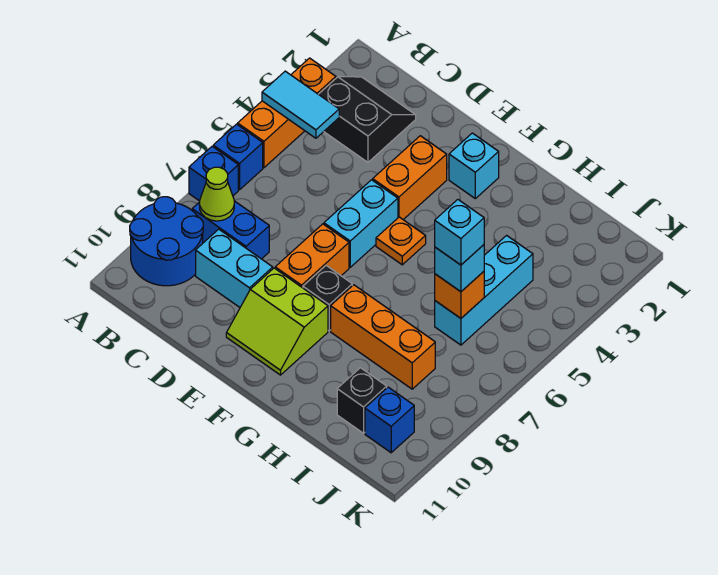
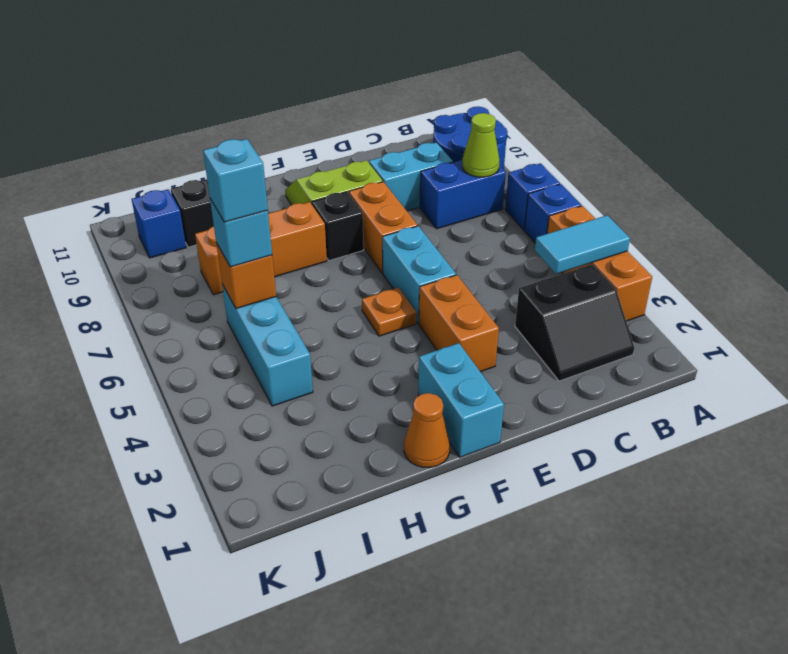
cyan brick F2 level 1 -> cyan brick F1:F2 level 1
none -> orange cone G1 level 1

